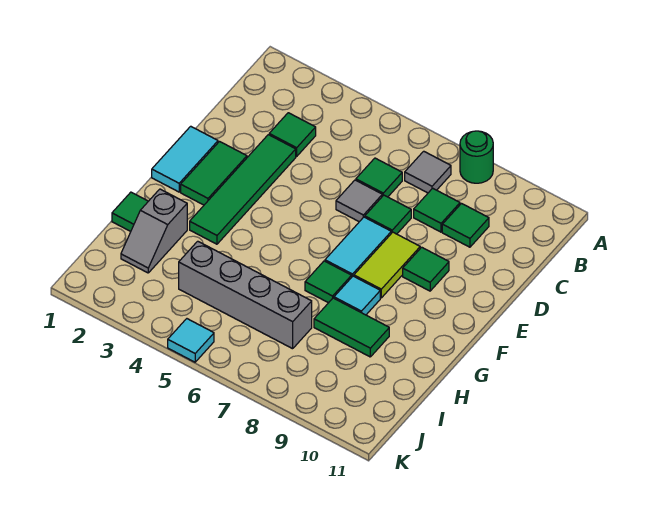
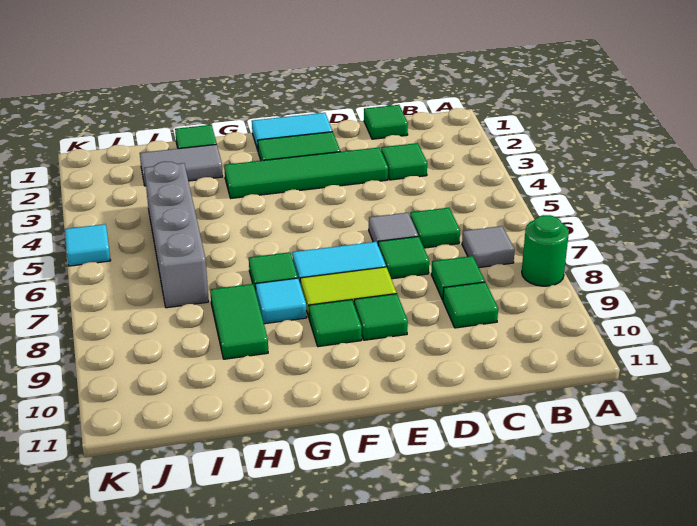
none -> green tile C1 level 1
none -> green tile F9 level 1
grey slope H2:I2 level 1 top H -> grey tile H2:I2 level 1

